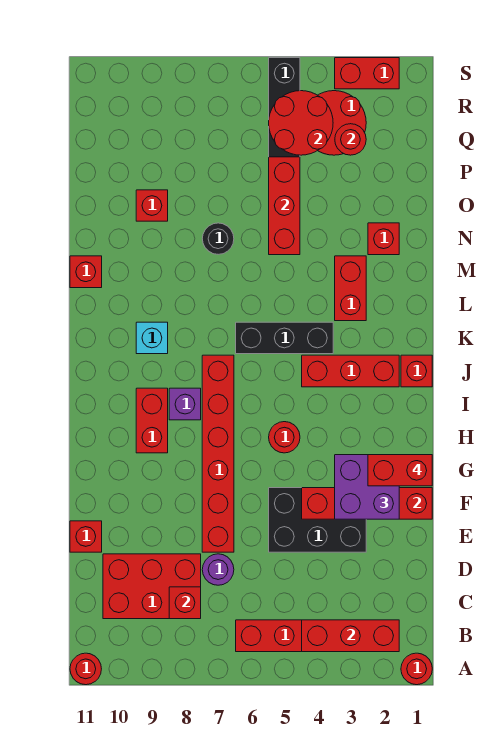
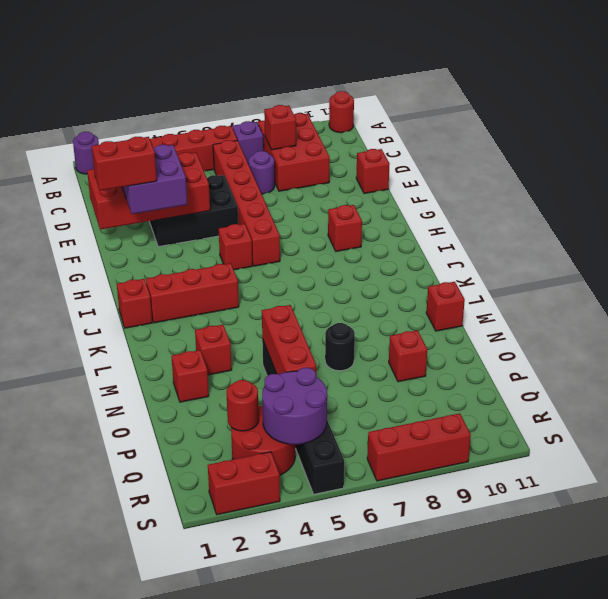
red round brick A1 level 1 -> purple round brick A1 level 1
red brick B2:B4 level 2 -> red brick S7:S9 level 1
red brick C8:D10 level 1 -> red brick B8:D9 level 1
red brick E7:J7 level 1 -> red brick C6:H6 level 1
red brick F1:F4 level 2 -> red brick E1:F4 level 2
red round brick H5 level 1 -> red brick H5 level 1
red brick H9:I9 level 1 -> red brick H9 level 1
purple brick I8 level 1 -> purple brick B7 level 1
black brick K4:K6 level 1 -> none
cyan brick K9 level 1 -> none
red brick L3:M3 level 1 -> red brick M3 level 1
red round brick Q4:R5 level 2 -> purple round brick Q4:R5 level 2

